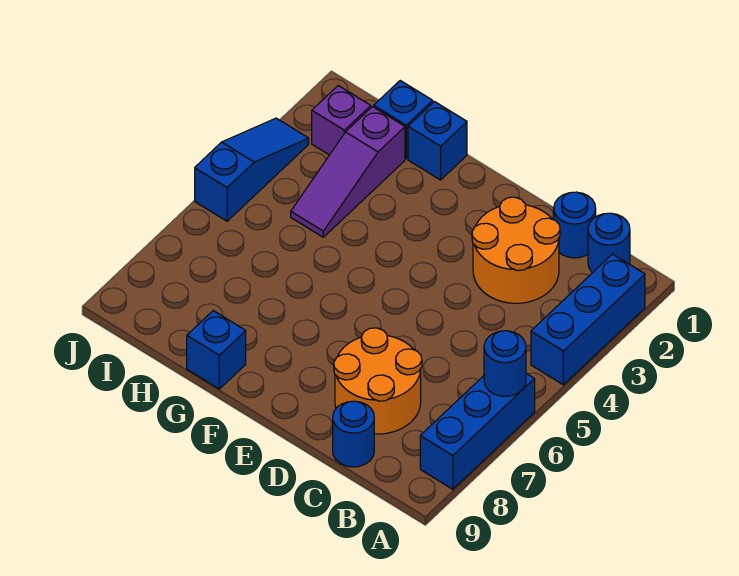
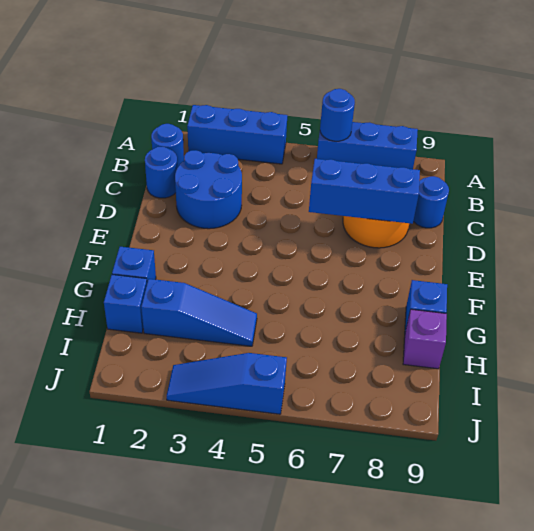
orange round brick C2:D3 level 1 -> blue round brick C2:D3 level 1
none -> blue brick D6:D8 level 2
purple slope H2:H4 level 1 top 2 -> blue slope H2:H4 level 1 top 2
purple brick I2 level 1 -> purple brick H9 level 1

